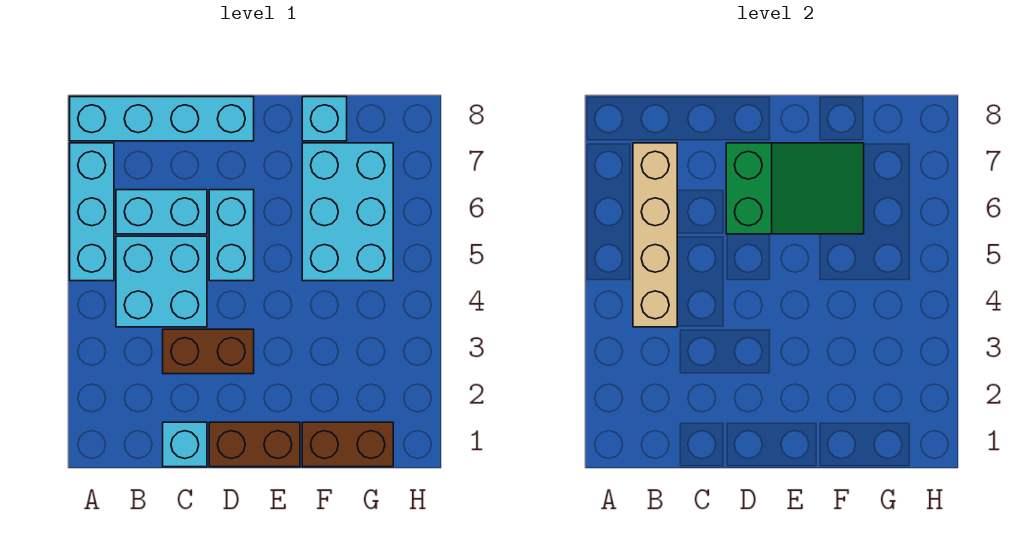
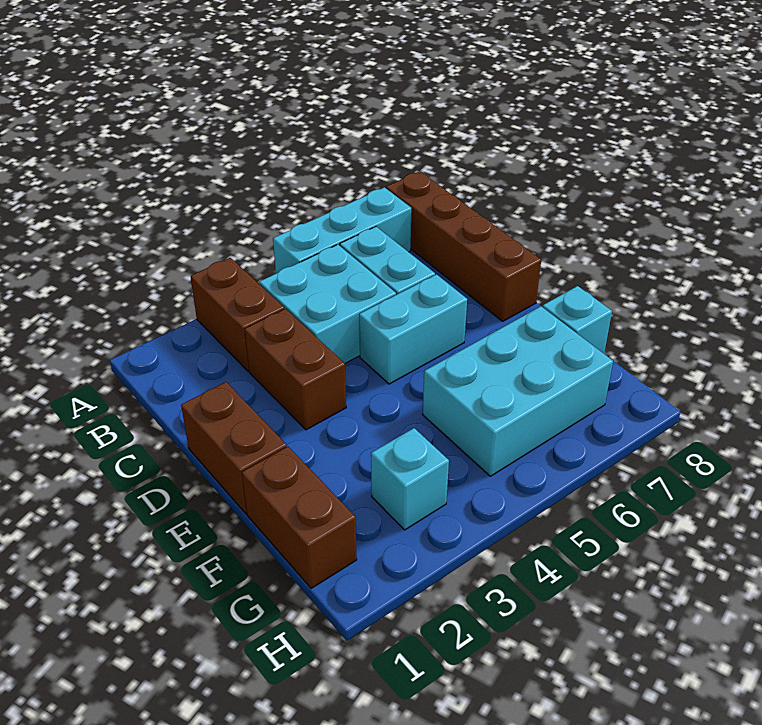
none -> brown brick A3:B3 level 1
cyan brick A8:D8 level 1 -> brown brick A8:D8 level 1
tan brick B4:B7 level 2 -> none
cyan brick C1 level 1 -> cyan brick G3 level 1
green slope D6:F7 level 2 top D -> none

